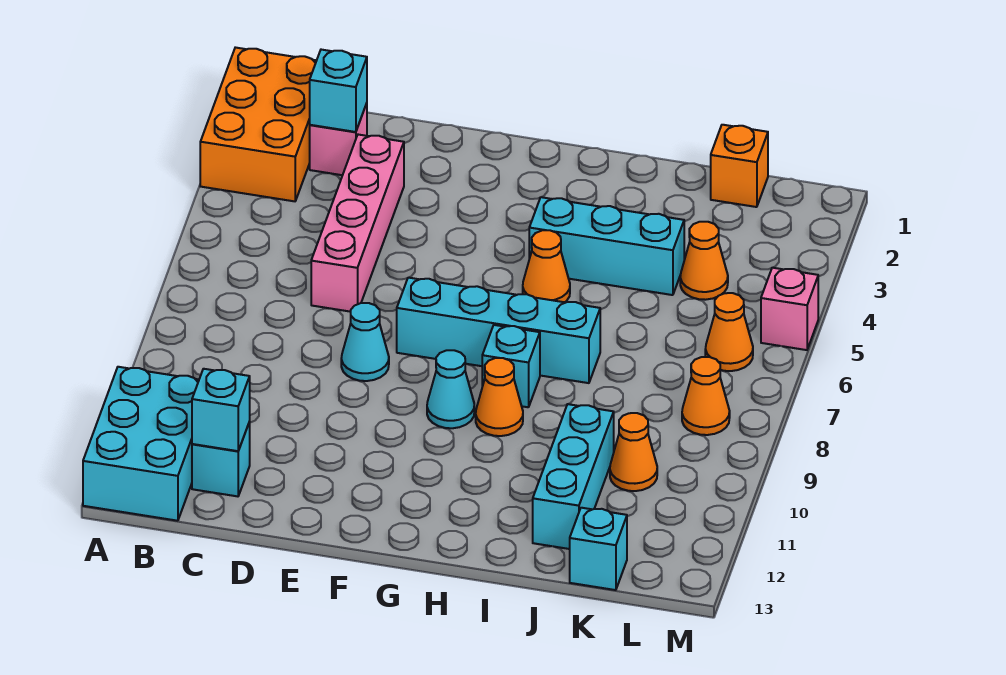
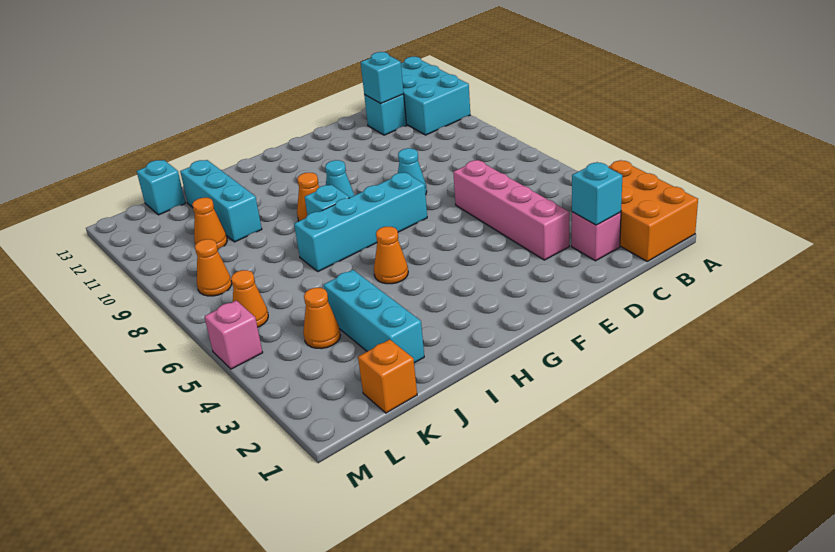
cyan brick H4:J4 level 1 -> cyan brick J2:J4 level 1

